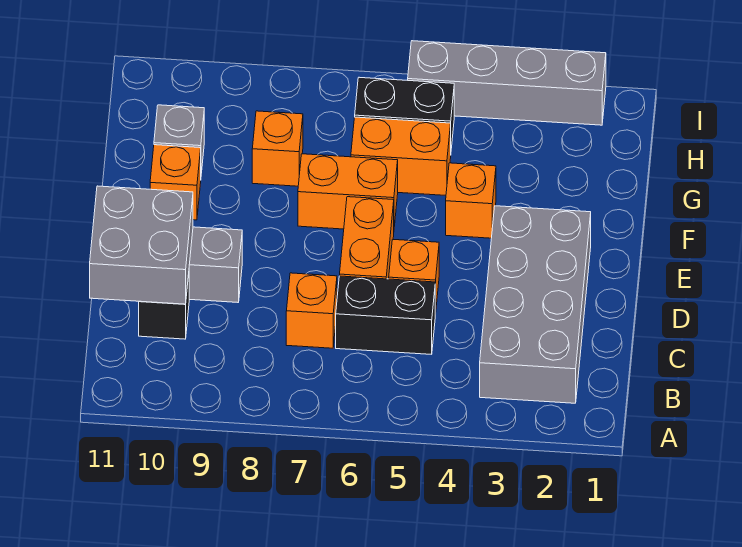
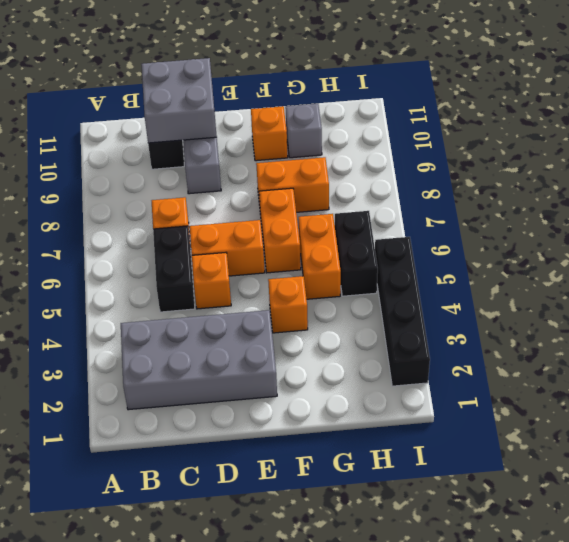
orange brick G8 level 1 -> orange brick F8:G8 level 1
grey brick I2:I5 level 1 -> black brick I2:I5 level 1

